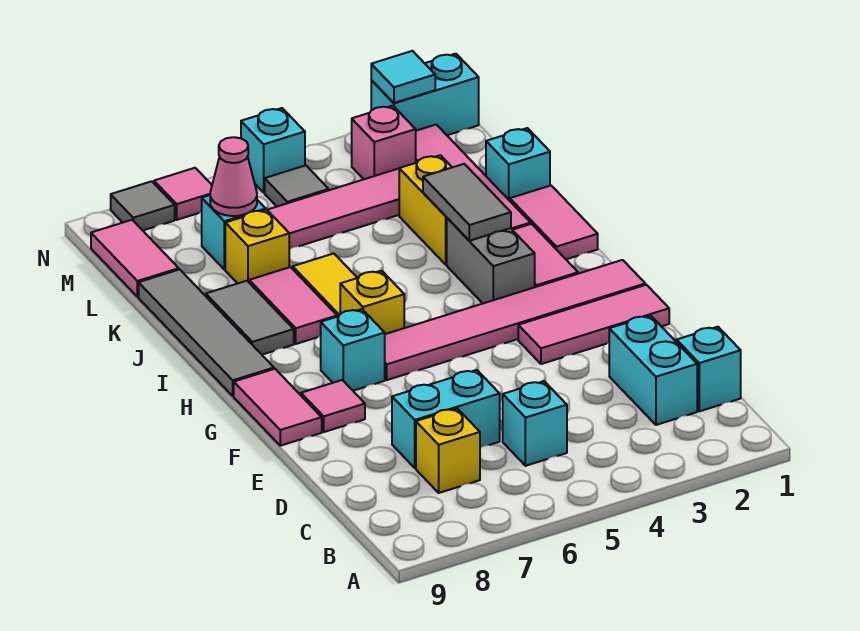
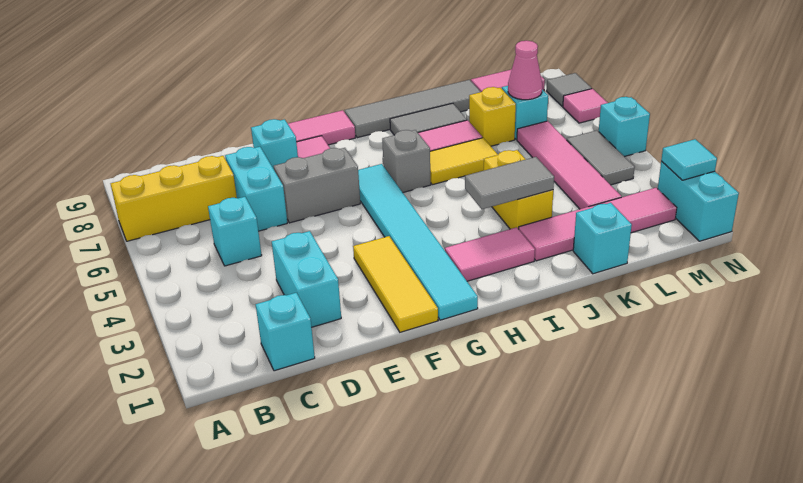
cyan brick C2:D2 level 1 -> cyan brick D2:D3 level 1
yellow brick C7 level 1 -> yellow brick A7:C7 level 1
pink tile F1:F3 level 1 -> yellow tile F1:F3 level 1
pink tile G1:G6 level 1 -> cyan tile G1:G6 level 1
cyan brick G7 level 1 -> cyan brick E8 level 1
grey brick H3:I3 level 1 -> grey brick E6:F6 level 1
yellow brick H6 level 1 -> grey brick H6 level 1
pink tile I1:J1 level 1 -> none
yellow brick J3:K3 level 1 -> yellow brick J3:J4 level 1
pink brick M3 level 1 -> none
grey tile M5 level 1 -> grey tile M4:M5 level 1

